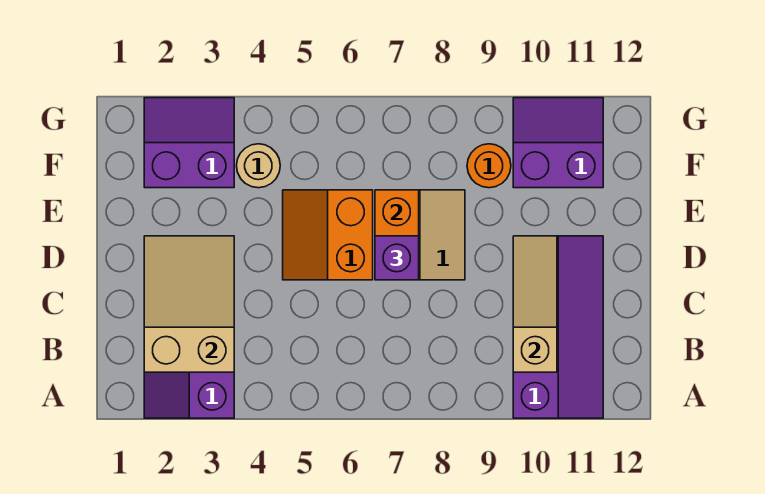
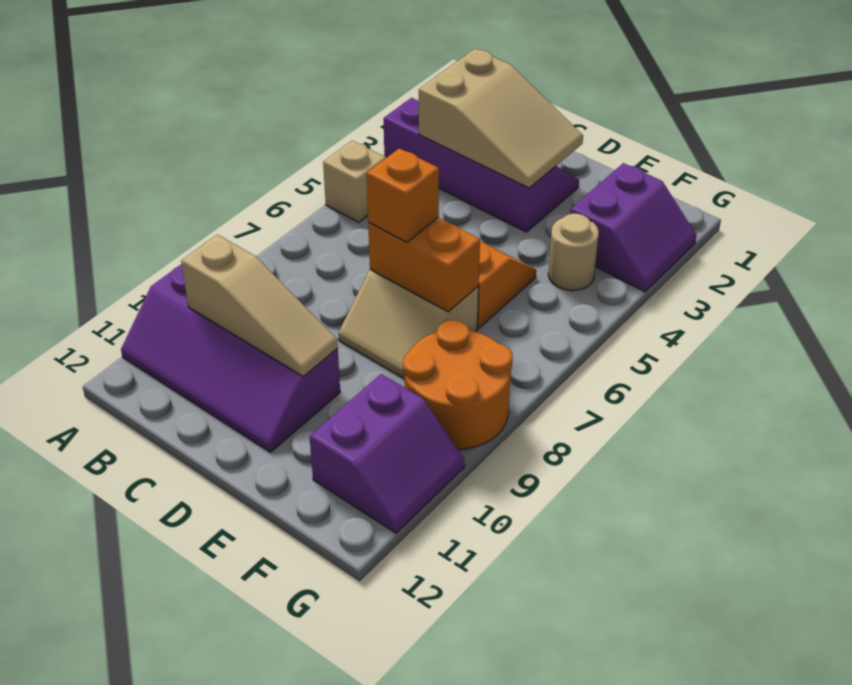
none -> tan brick A5 level 1
purple brick D7 level 3 -> orange brick D7 level 3
orange round brick F9 level 1 -> orange round brick F8:G9 level 1

